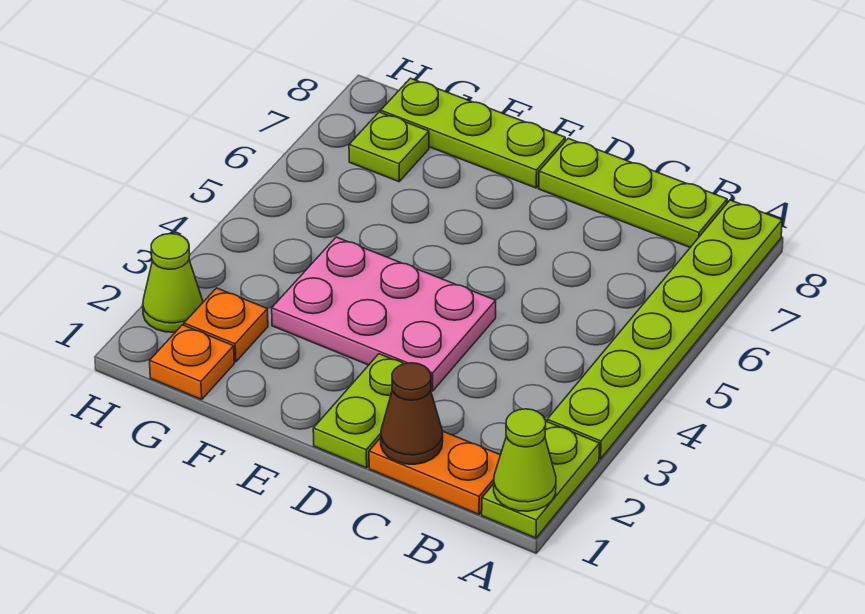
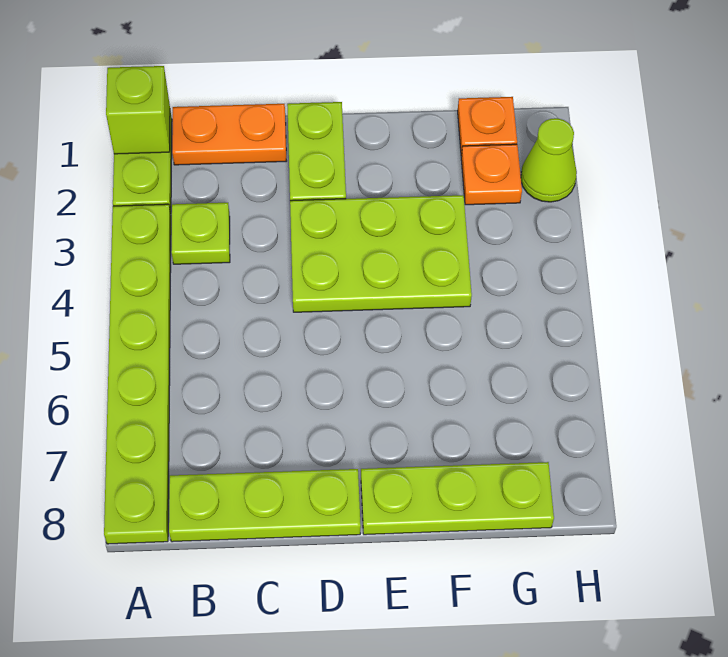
lime cone A1 level 2 -> lime brick A1 level 2
brown cone C1 level 2 -> none
pink plate D3:F4 level 1 -> lime plate D3:F4 level 1
lime plate G7 level 1 -> lime plate B3 level 1

